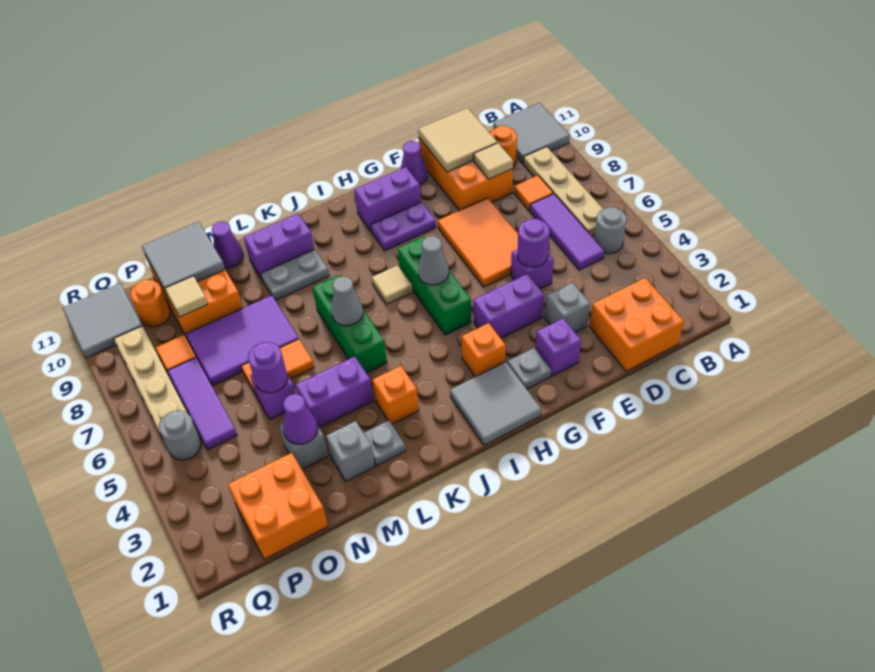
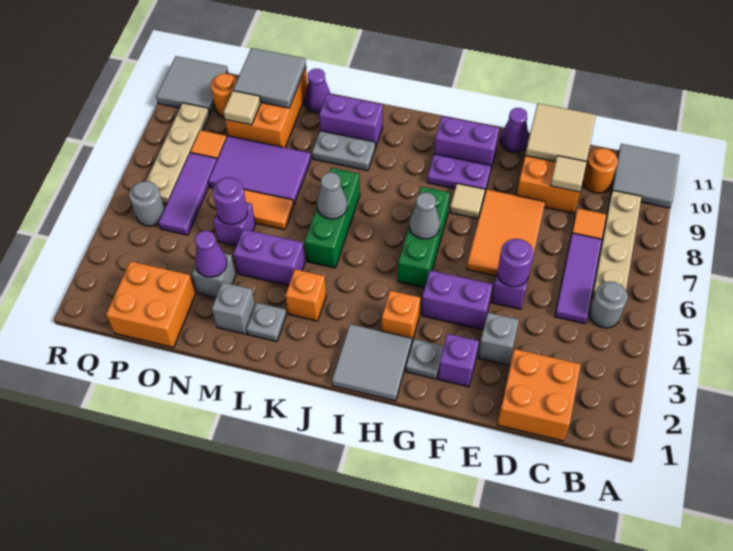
tan tile I7 level 1 -> tan tile G8 level 1

